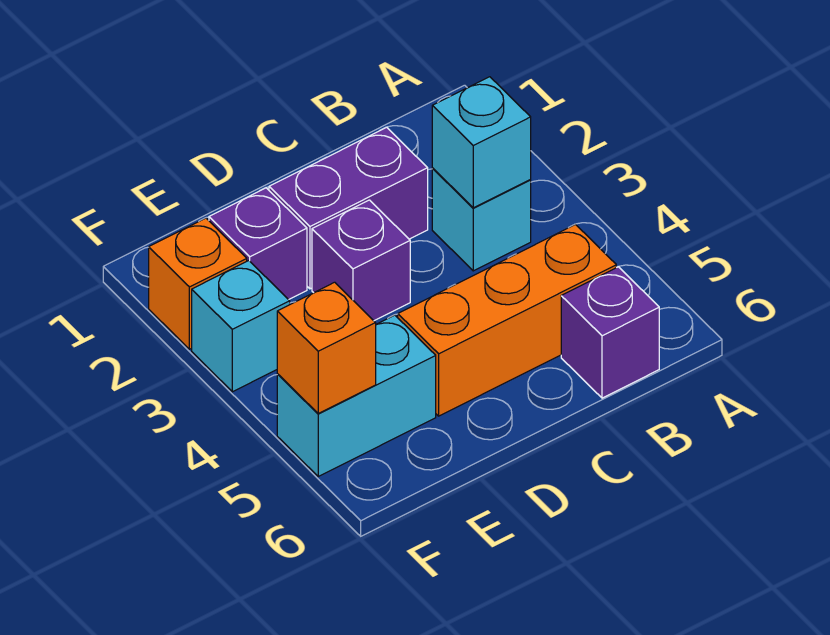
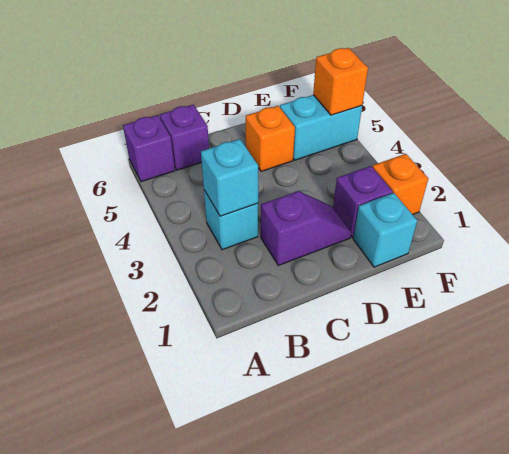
orange brick B5:D5 level 1 -> orange brick D5 level 1
purple brick C2:D2 level 1 -> purple slope C2:D2 level 1 top C
purple brick D3 level 1 -> purple brick A6 level 1
cyan brick F3 level 1 -> cyan brick E1 level 1

